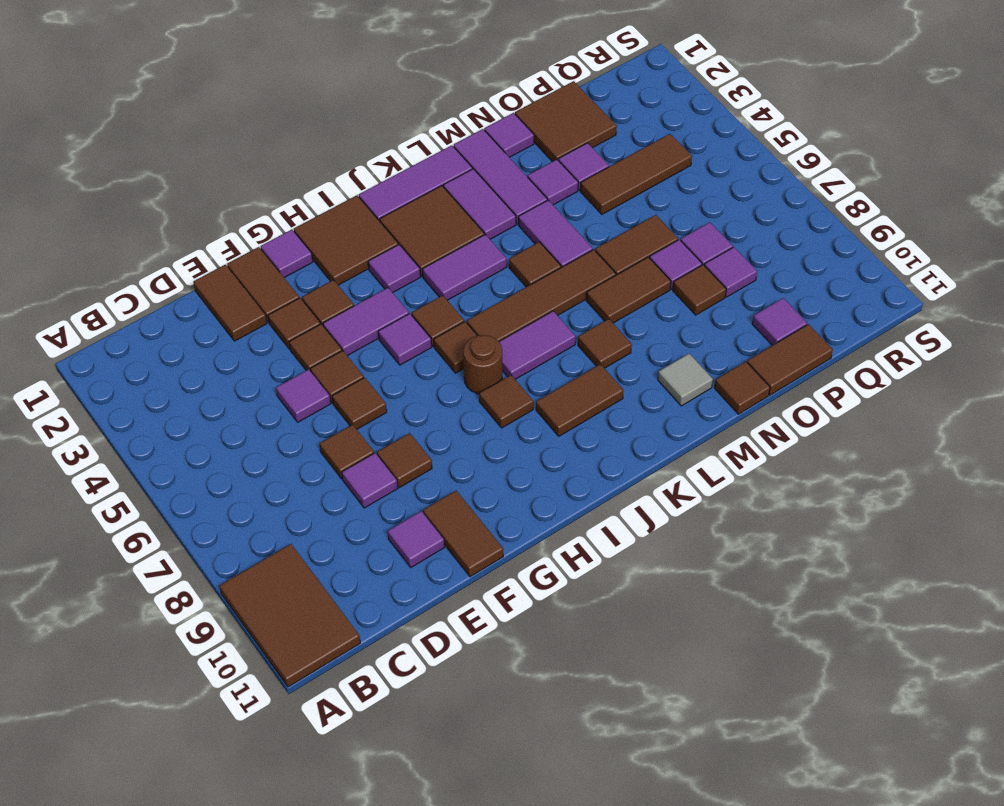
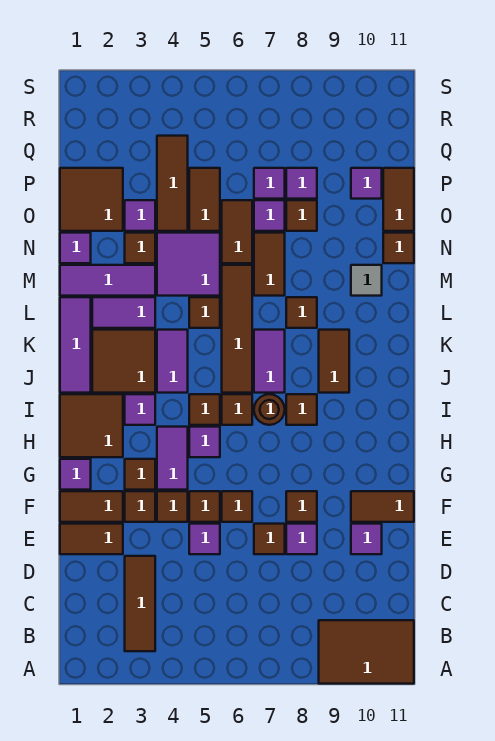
none -> brown tile B3:D3 level 1
purple tile M4:M5 level 1 -> purple tile M4:N5 level 1
purple tile N3 level 1 -> brown tile N3 level 1
none -> brown tile O5:P5 level 1

